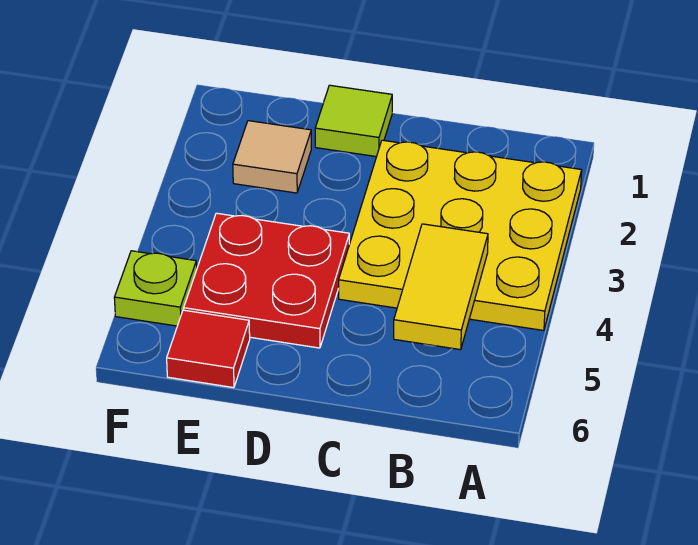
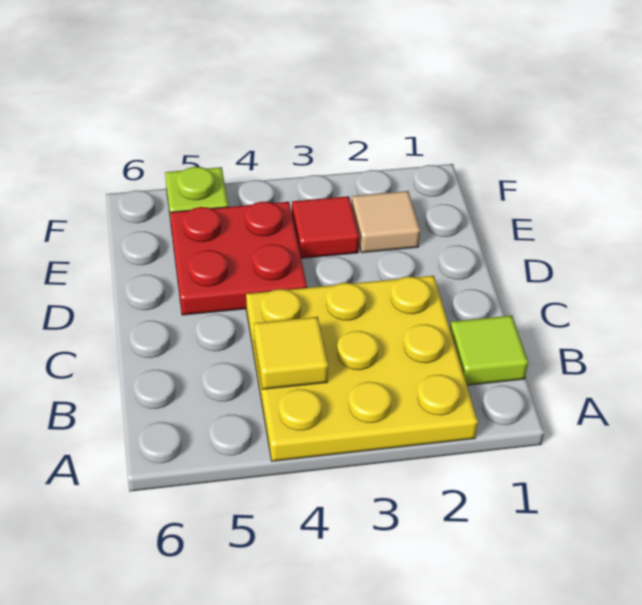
yellow tile B4:B5 level 2 -> yellow tile B4 level 2
lime tile D1 level 1 -> lime tile B1 level 1
red tile E6 level 1 -> red tile E3 level 1

